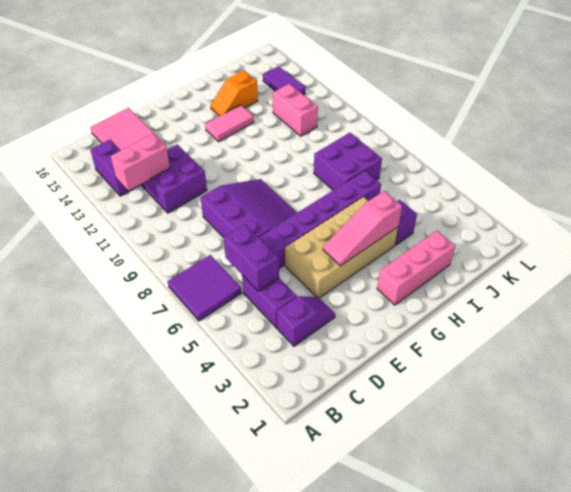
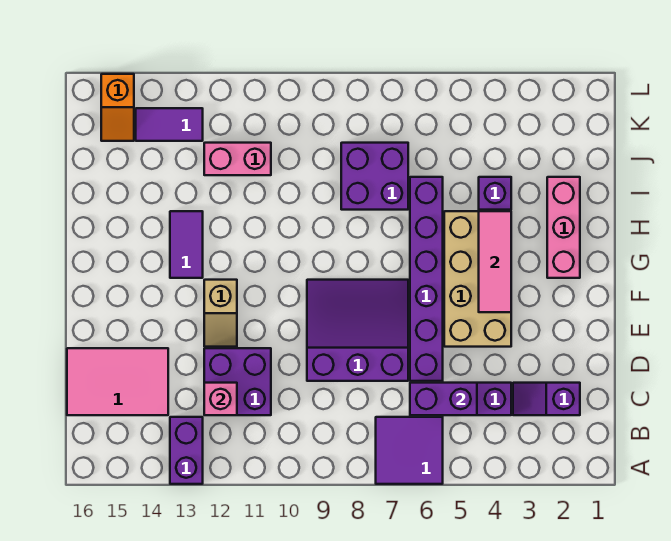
pink brick B12:C12 level 2 -> pink brick C12 level 2
purple brick B13:B14 level 1 -> purple brick A13:B13 level 1
purple slope C3:D3 level 1 top C -> purple slope C2:C3 level 1 top 2
none -> tan slope E12:F12 level 1 top F
pink slope F4:H4 level 2 top H -> pink tile F4:H4 level 2
pink tile G13:H13 level 1 -> purple tile G13:H13 level 1
orange slope H14:I14 level 1 top I -> orange slope K15:L15 level 1 top L

